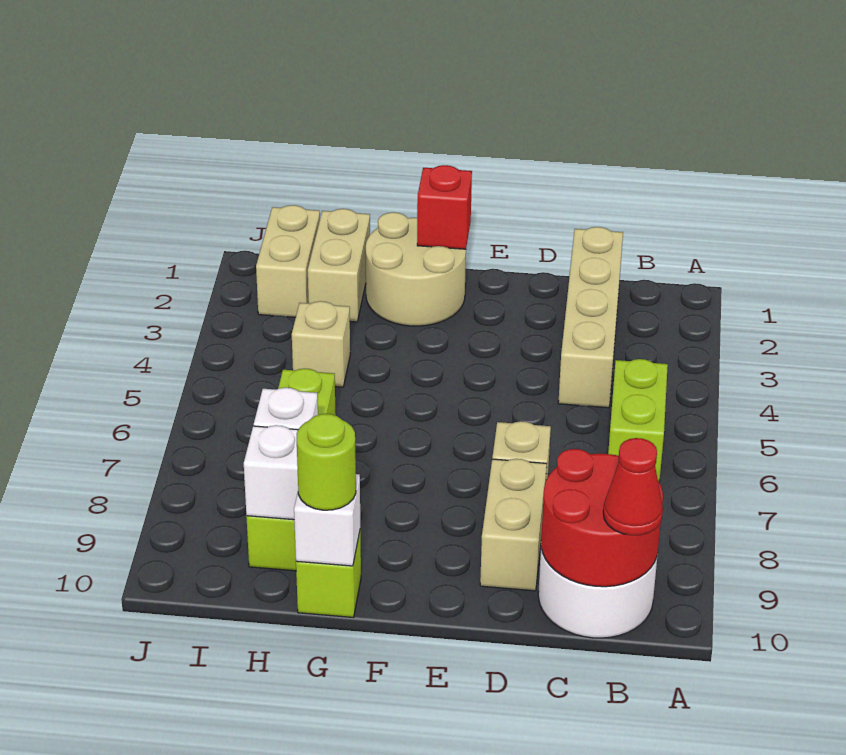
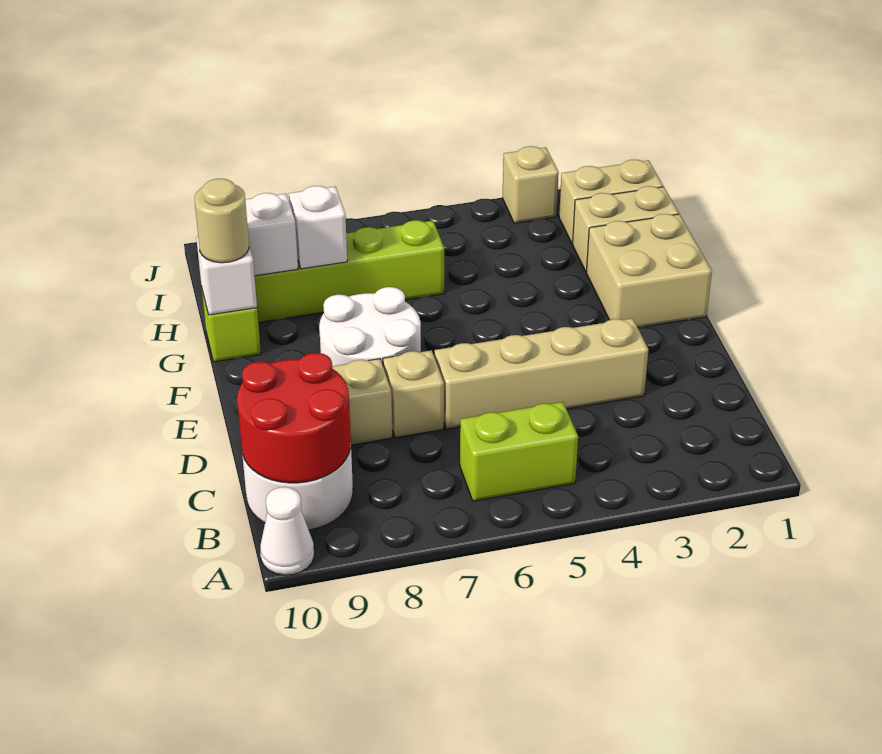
none -> white cone A10 level 1
red cone B10 level 3 -> none
tan brick C1:C4 level 1 -> tan brick D3:D6 level 1
none -> white round brick E7:F8 level 1
tan round brick F1:G2 level 1 -> tan brick F1:G2 level 1
red brick F1 level 2 -> none
lime round brick G10 level 3 -> tan round brick G10 level 3
tan brick H4 level 1 -> tan brick J3 level 1

